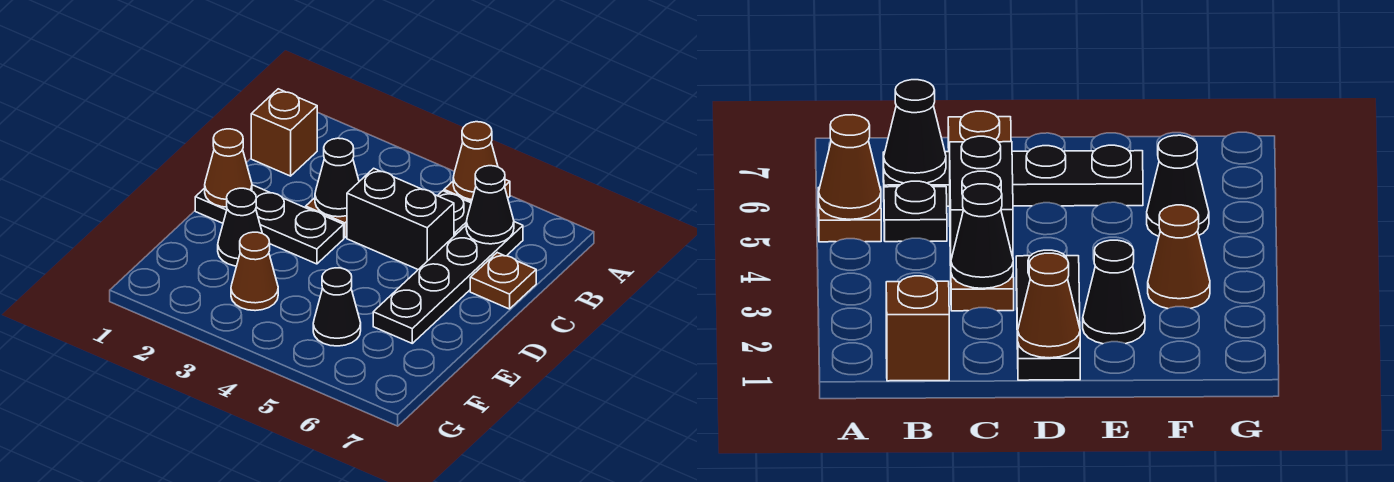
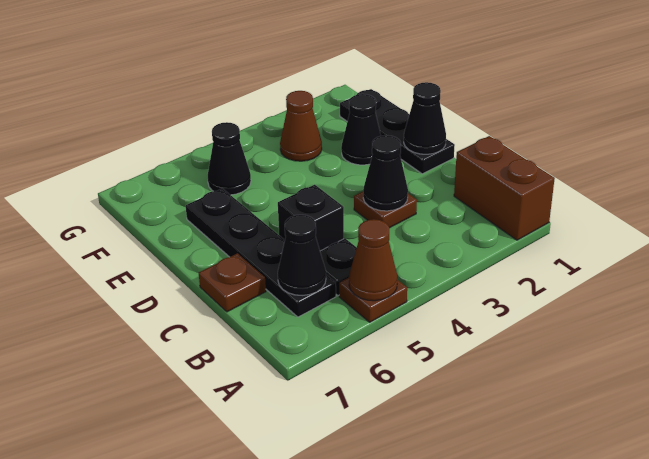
brown brick B1 level 1 -> brown brick A1:B1 level 1
black brick C4:C5 level 1 -> black brick C5 level 1
black plate D1:D3 level 1 -> black plate D1:F1 level 1
brown cone D1 level 2 -> black cone D1 level 2

